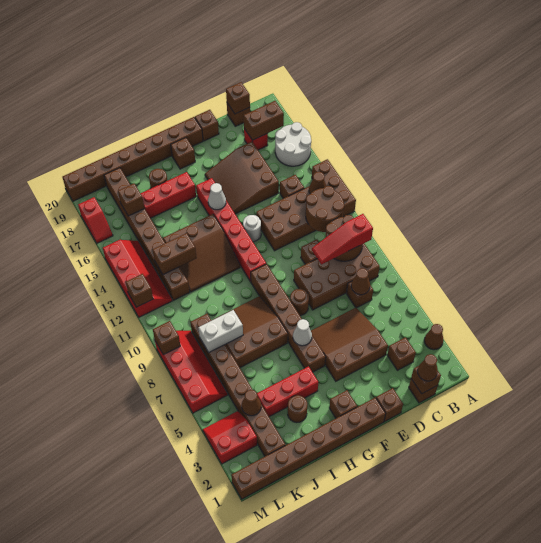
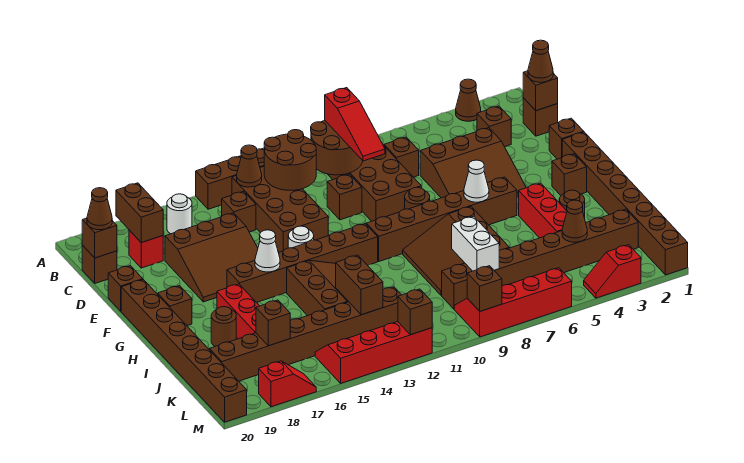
white round brick A16:B17 level 1 -> white round brick B16 level 1
brown cone C7 level 2 -> brown cone C20 level 3
brown slope D4:F6 level 1 top 4 -> brown slope D4:F6 level 1 top D
red brick G11:G16 level 1 -> brown brick G11:G16 level 1
red slope L3:M4 level 1 top 3 -> red slope M3:M4 level 1 top 3

